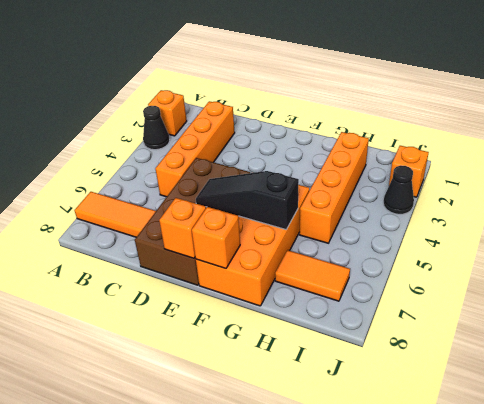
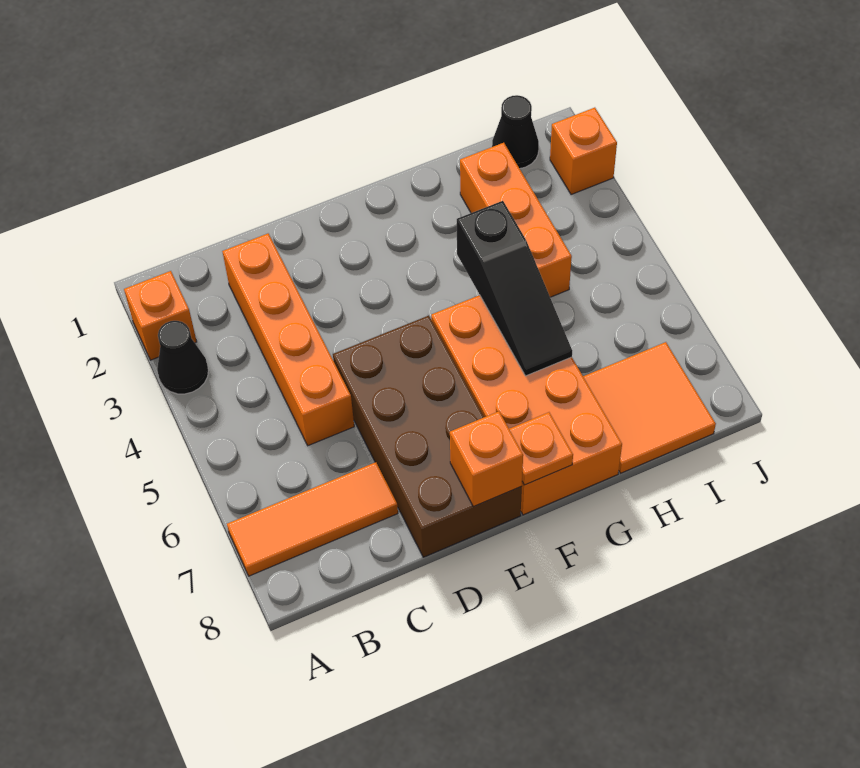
black slope E6:G6 level 2 top G -> black slope G4:G6 level 2 top 4
orange brick F8 level 2 -> orange plate F8 level 2
orange brick H2:H5 level 1 -> orange brick H2:H4 level 1
orange tile H7:I7 level 1 -> orange tile H7:I8 level 1
black cone J3 level 1 -> black cone I1 level 1

